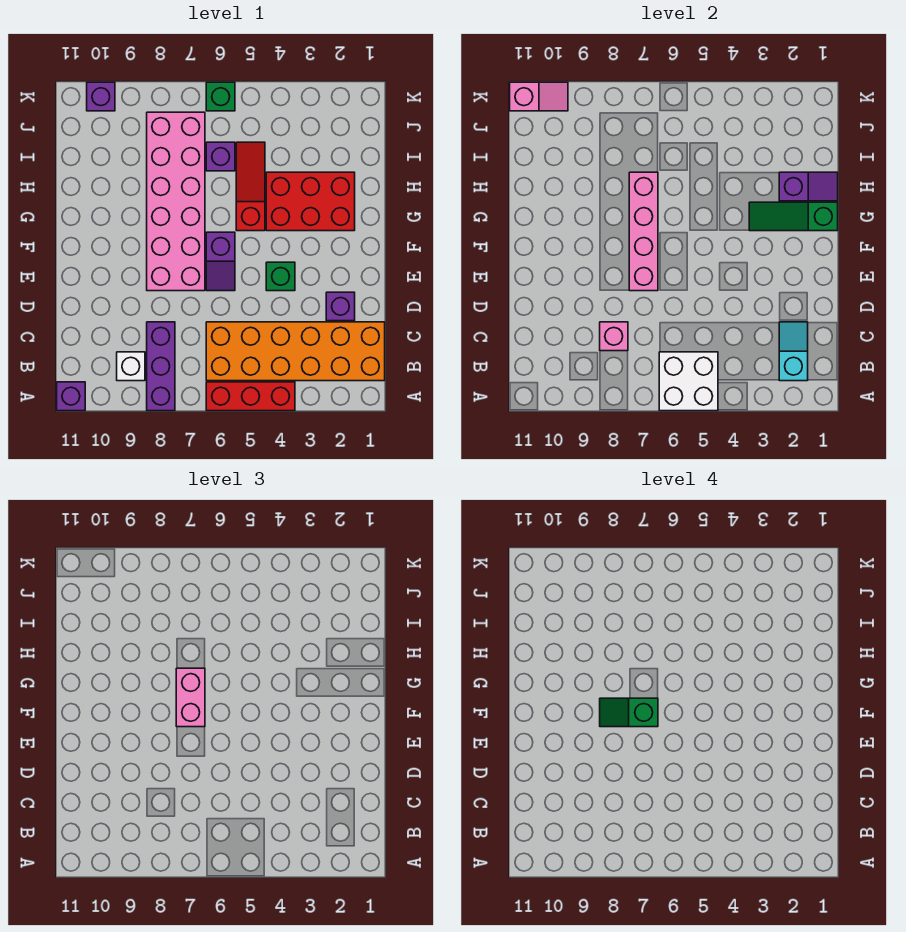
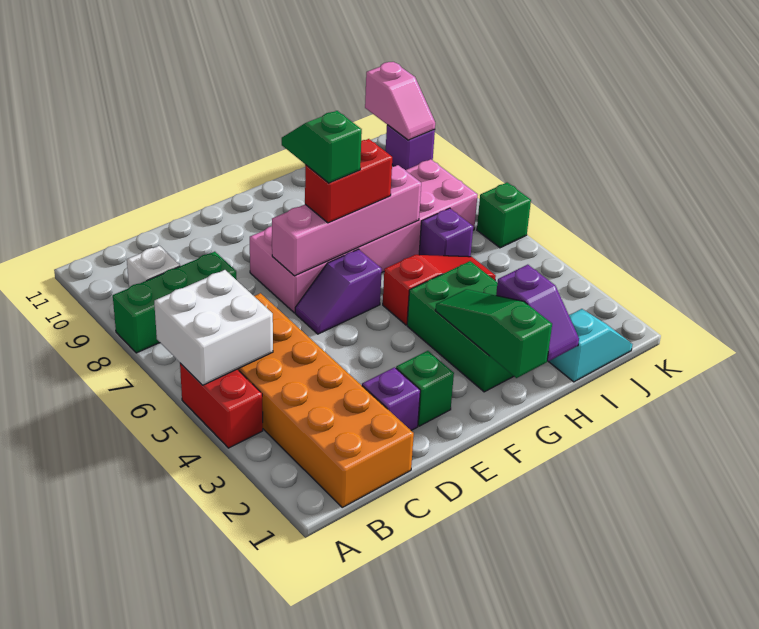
red brick A4:A6 level 1 -> red brick A4:A5 level 1
purple brick A8:C8 level 1 -> green brick A8:C8 level 1
purple brick A11 level 1 -> none
cyan slope B2:C2 level 2 top B -> cyan slope I1:J1 level 1 top I
pink brick C8 level 2 -> none
green brick E4 level 1 -> green brick E2 level 1
pink brick F7:G7 level 3 -> red brick F7:G7 level 3
red brick G2:H4 level 1 -> green brick G2:H4 level 1

